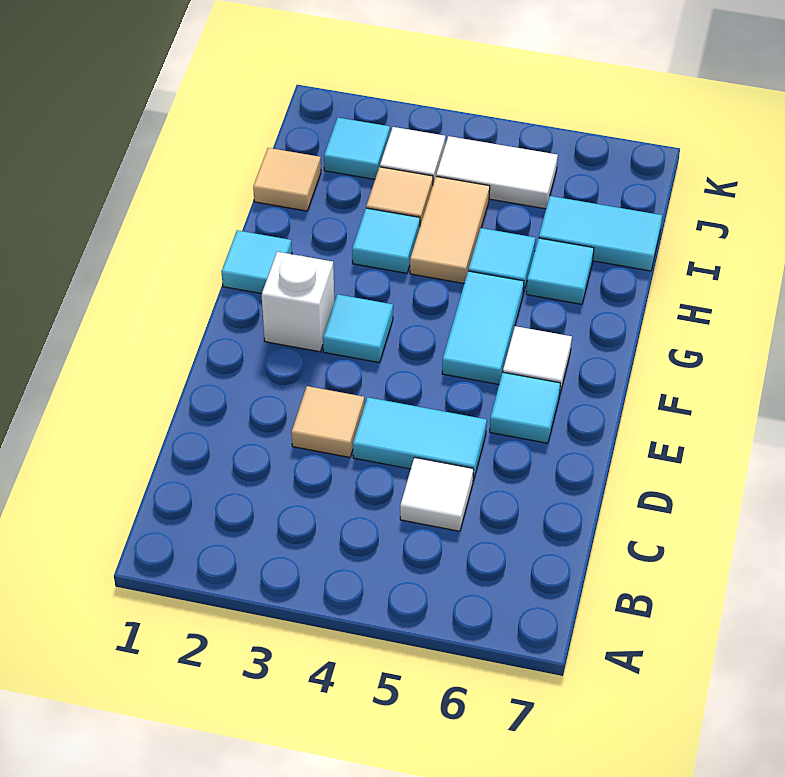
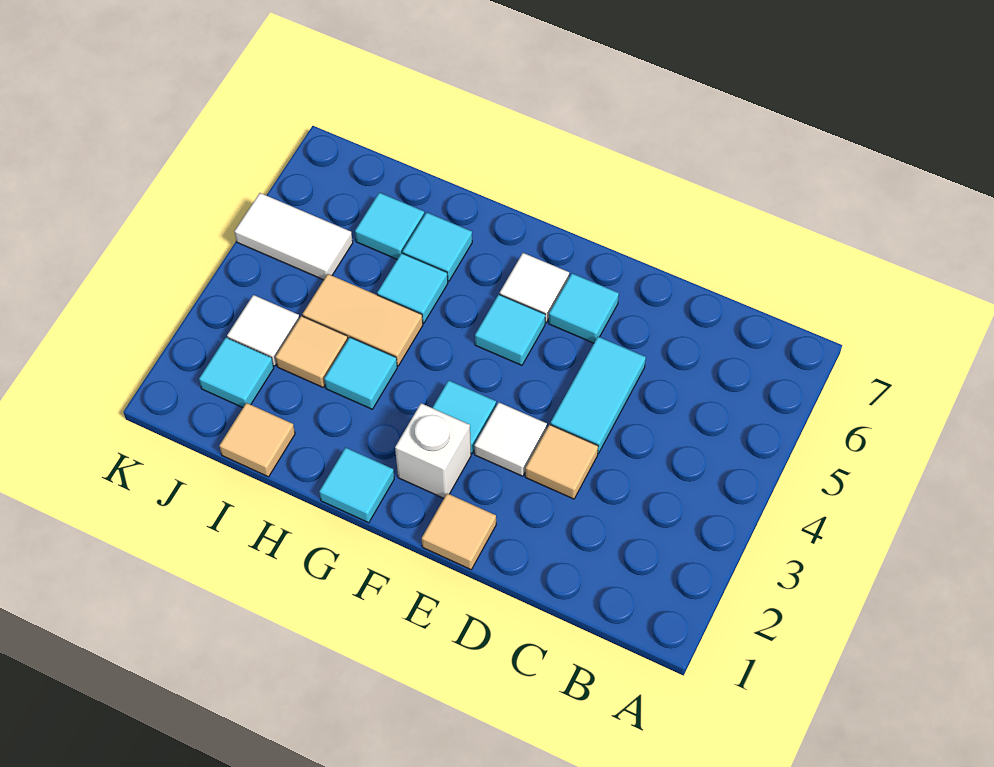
white tile C5 level 1 -> white tile E3 level 1
none -> tan tile E1 level 1
cyan tile F5:G5 level 1 -> cyan tile F5 level 1
cyan tile I6:I7 level 1 -> cyan tile I6 level 1
white tile J4:J5 level 1 -> white tile J5:K5 level 1

